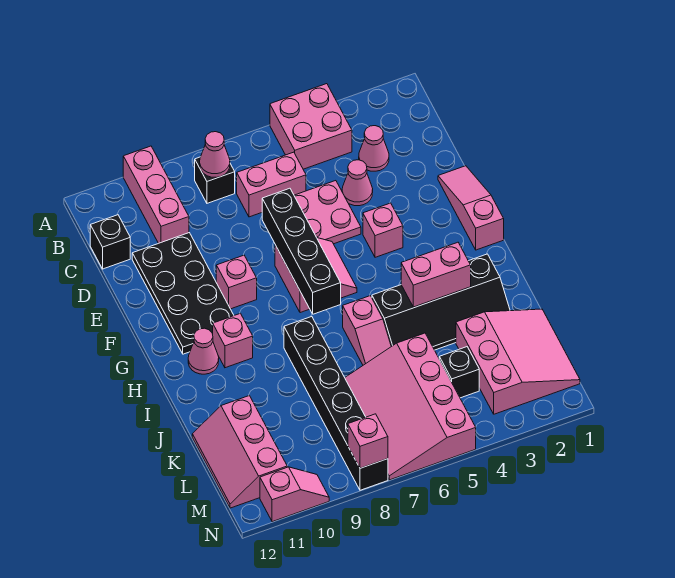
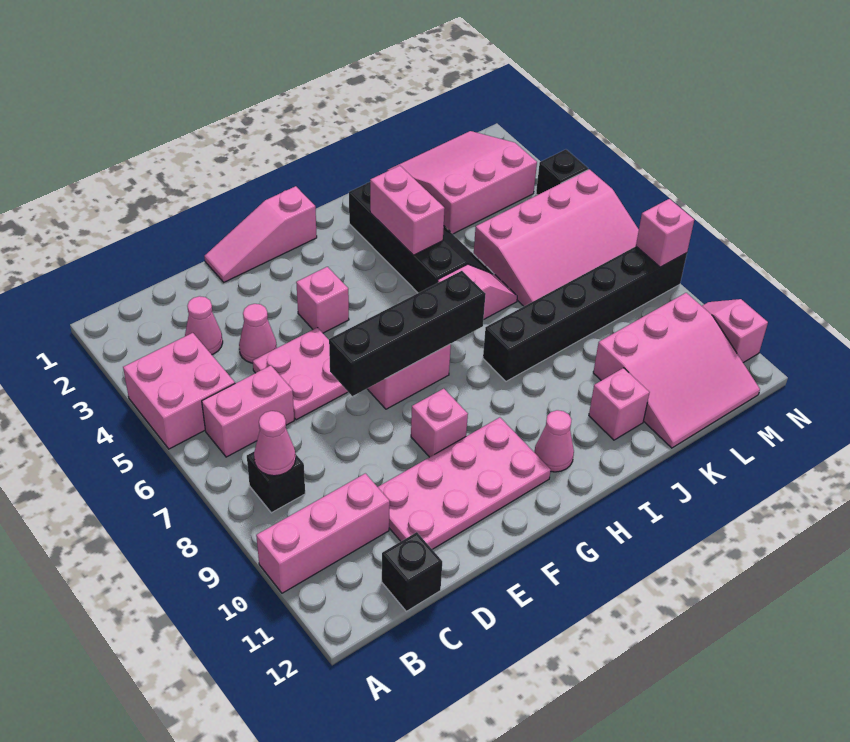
pink brick C6:C7 level 1 -> pink brick B6:C6 level 1
black plate D10:G11 level 1 -> pink plate D10:G11 level 1
pink brick H10 level 1 -> pink brick J11 level 1
pink slope K11:M12 level 1 top 11 -> pink slope K10:M12 level 1 top 10
black brick L4 level 1 -> black brick N4 level 1

